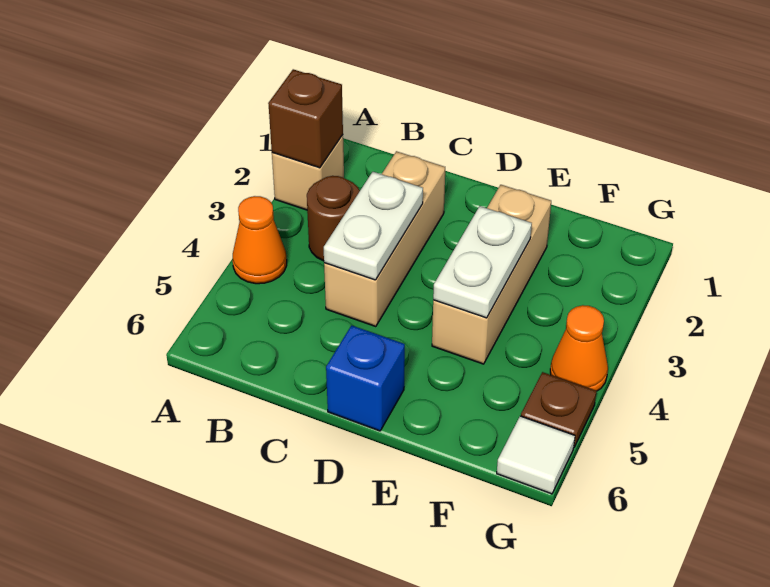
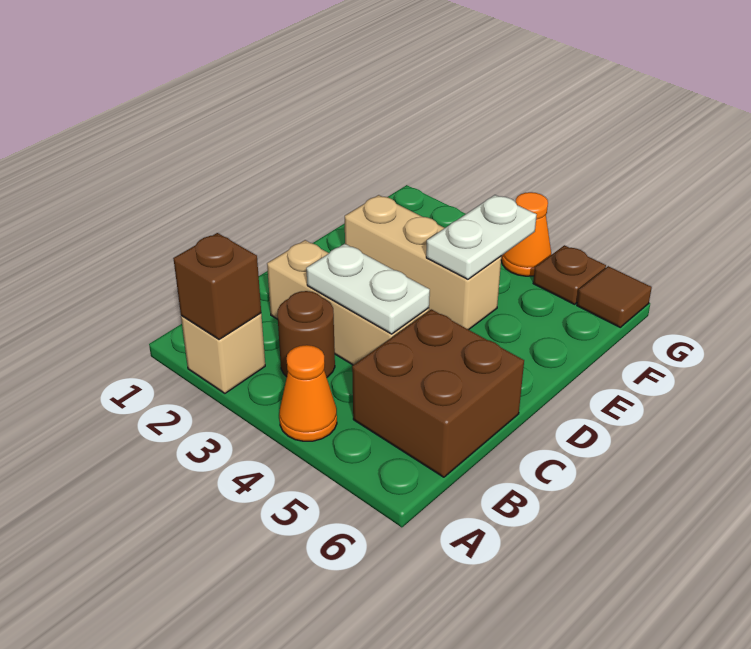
none -> brown brick B5:C6 level 1
blue brick D6 level 1 -> none
white plate E3:E4 level 2 -> white plate E4:F4 level 2
white tile G6 level 1 -> brown tile G6 level 1

